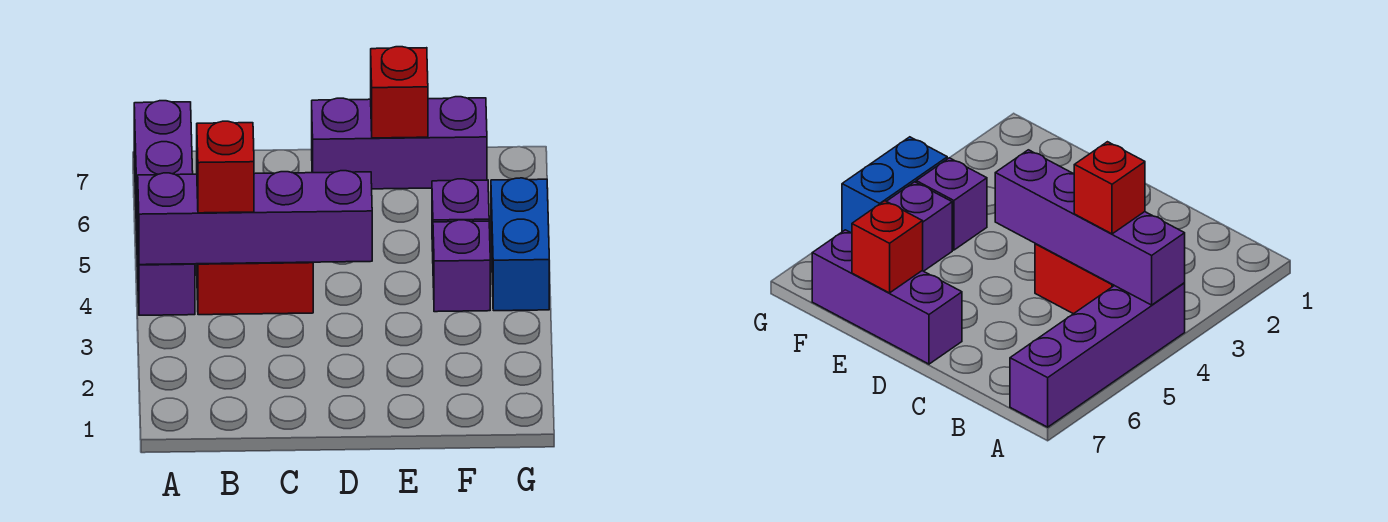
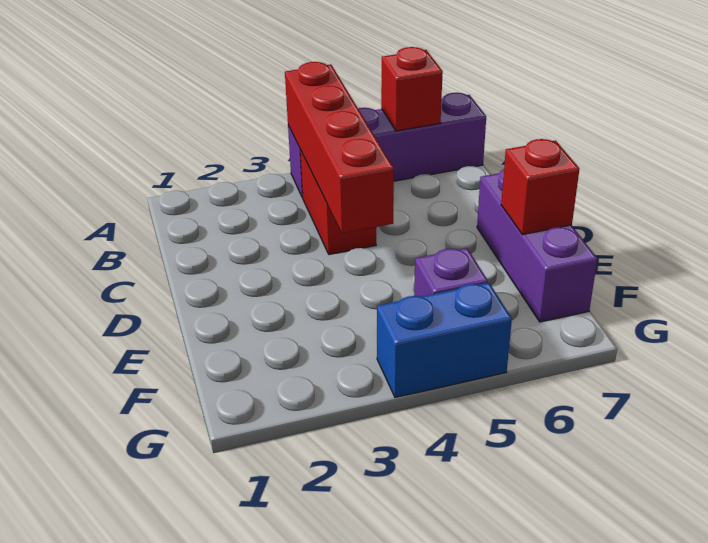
purple brick A4:D4 level 2 -> red brick A4:D4 level 2
red brick B4 level 3 -> red brick A6 level 2
purple brick F4 level 1 -> none

